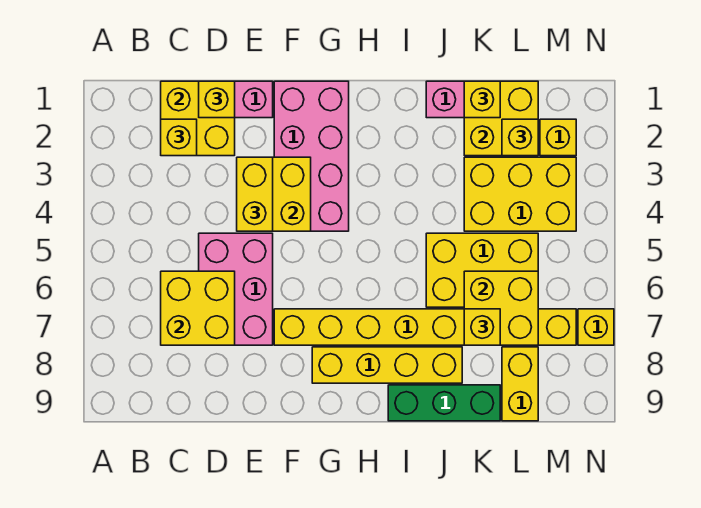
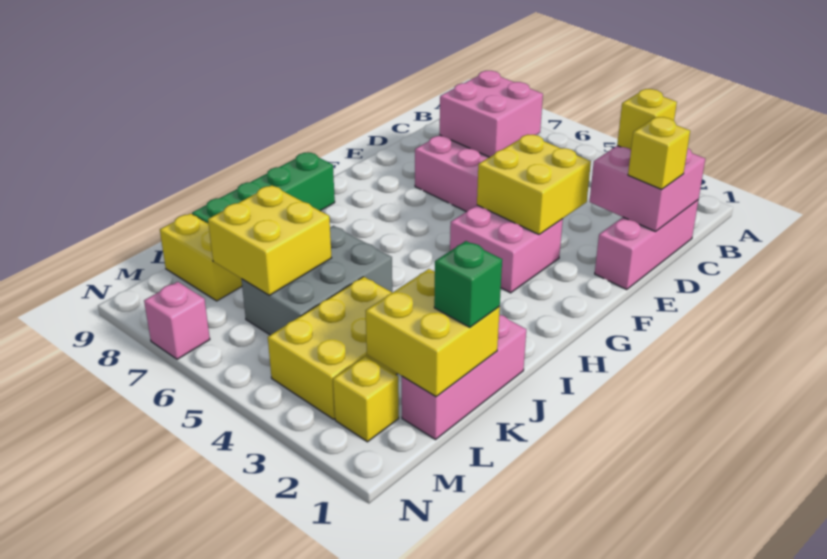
yellow brick C1:D2 level 2 -> pink brick C1:D2 level 2
yellow brick C6:D7 level 2 -> pink brick C6:D7 level 2
yellow brick E3:E4 level 3 -> none
pink brick F1:G4 level 1 -> pink brick F3:G4 level 1
yellow brick F7:M7 level 1 -> none
yellow brick G8:J8 level 1 -> none
green brick I9:K9 level 1 -> green brick H9:K9 level 1
yellow brick J5:L6 level 1 -> grey brick J5:L6 level 1
yellow brick K1 level 3 -> green brick K1 level 3
yellow brick K7 level 3 -> none
yellow brick L2 level 3 -> none
yellow brick N7 level 1 -> pink brick N7 level 1

